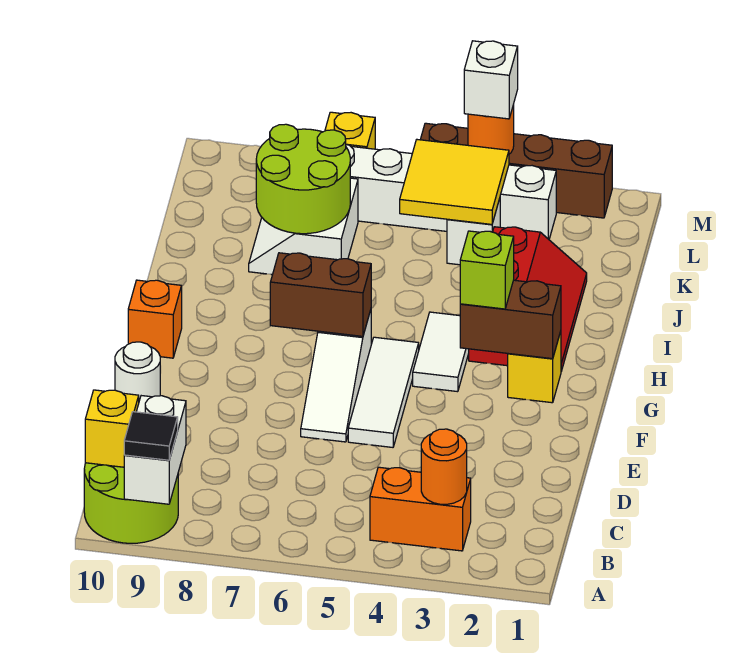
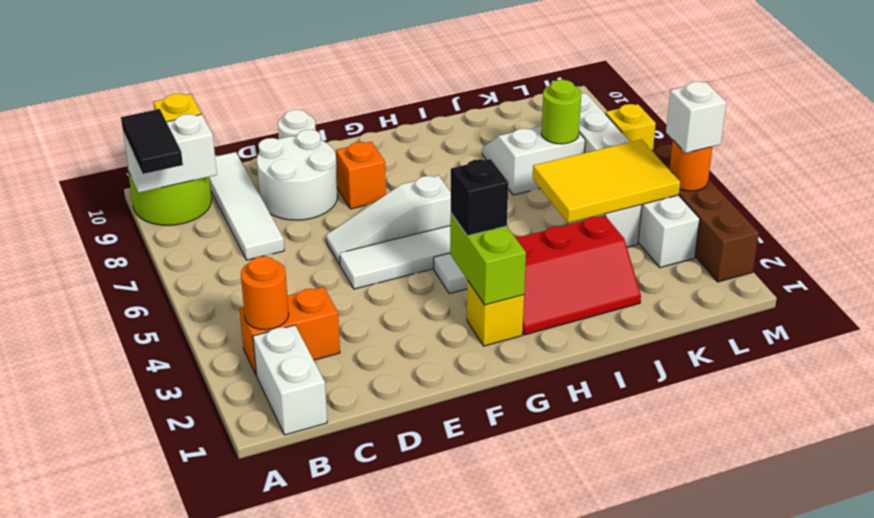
black tile A9 level 3 -> black tile A8:A9 level 3
none -> white brick B1:B2 level 1
orange brick B3:B4 level 1 -> orange brick B3:C3 level 1
none -> white tile C7:C10 level 1
none -> white round brick D8:E9 level 1
brown brick G2:G3 level 2 -> lime brick G2:G3 level 2
lime brick G3 level 3 -> black brick G3 level 3
brown brick G6:G7 level 2 -> none
orange brick G10 level 1 -> orange brick F8 level 1
lime round brick J7:K8 level 2 -> lime round brick K7 level 2
yellow tile K4:L5 level 2 -> yellow tile J4:L5 level 2

